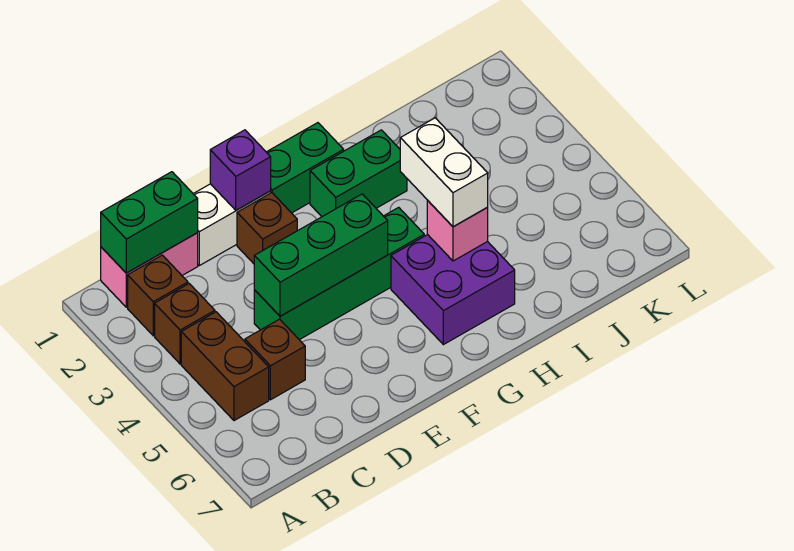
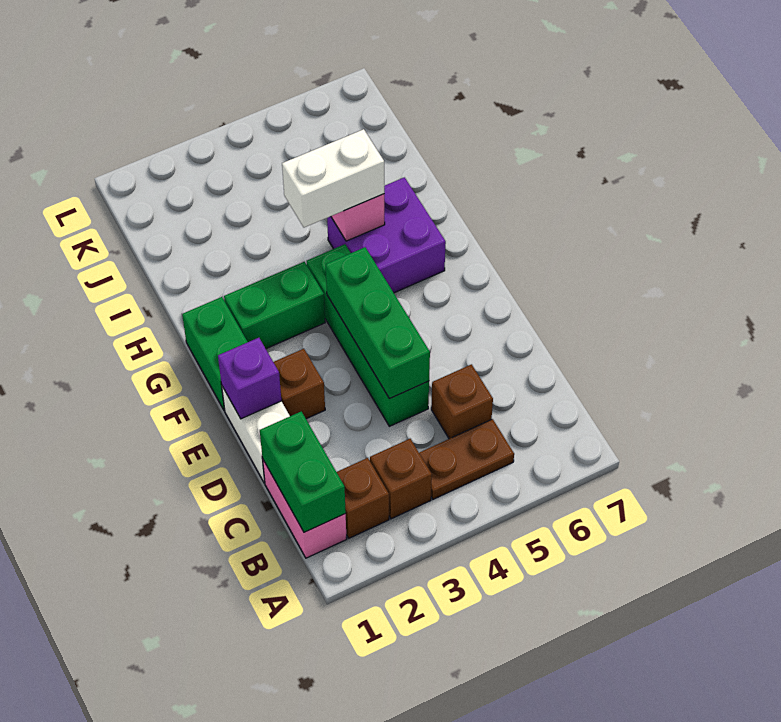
brown brick B4:B5 level 1 -> brown plate B4:B5 level 1
green brick G2:H2 level 1 -> green brick G2:G3 level 1

